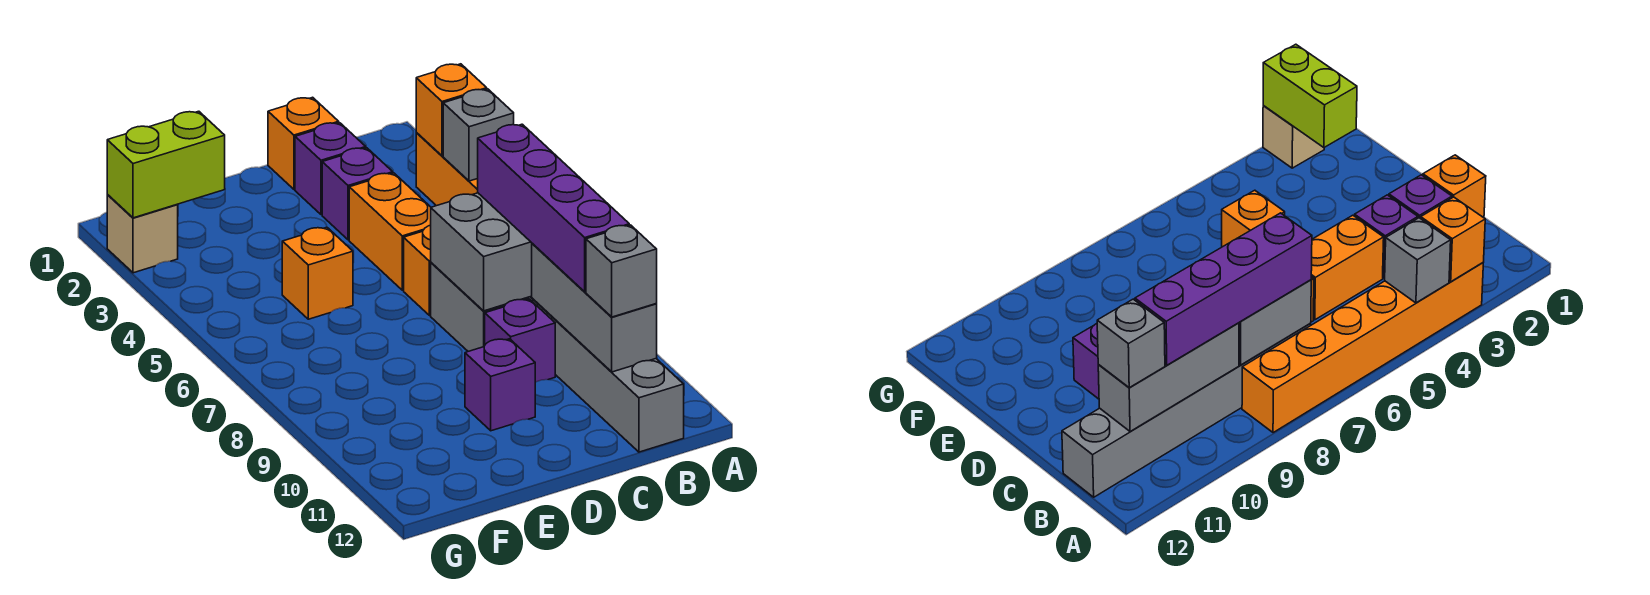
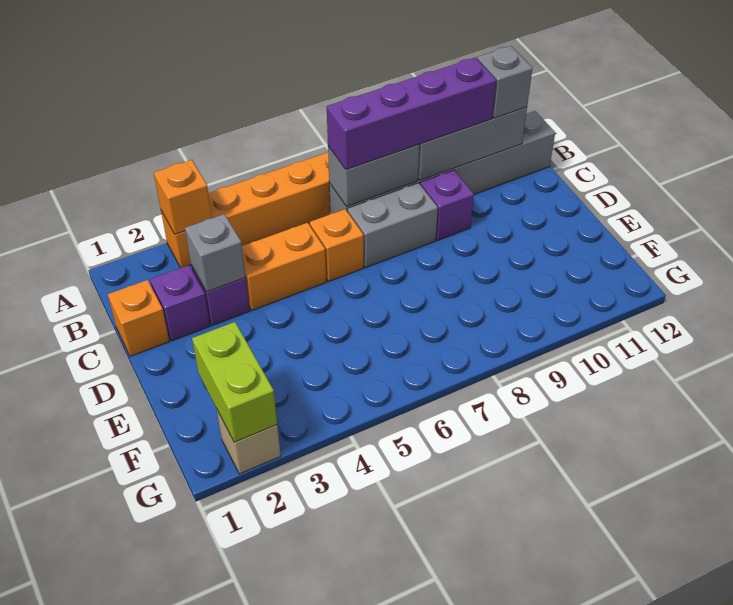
grey brick A4 level 2 -> grey brick C3 level 2
grey brick B7:C8 level 2 -> grey brick B7:B8 level 2
purple brick D10 level 1 -> none
orange brick E5 level 1 -> none

